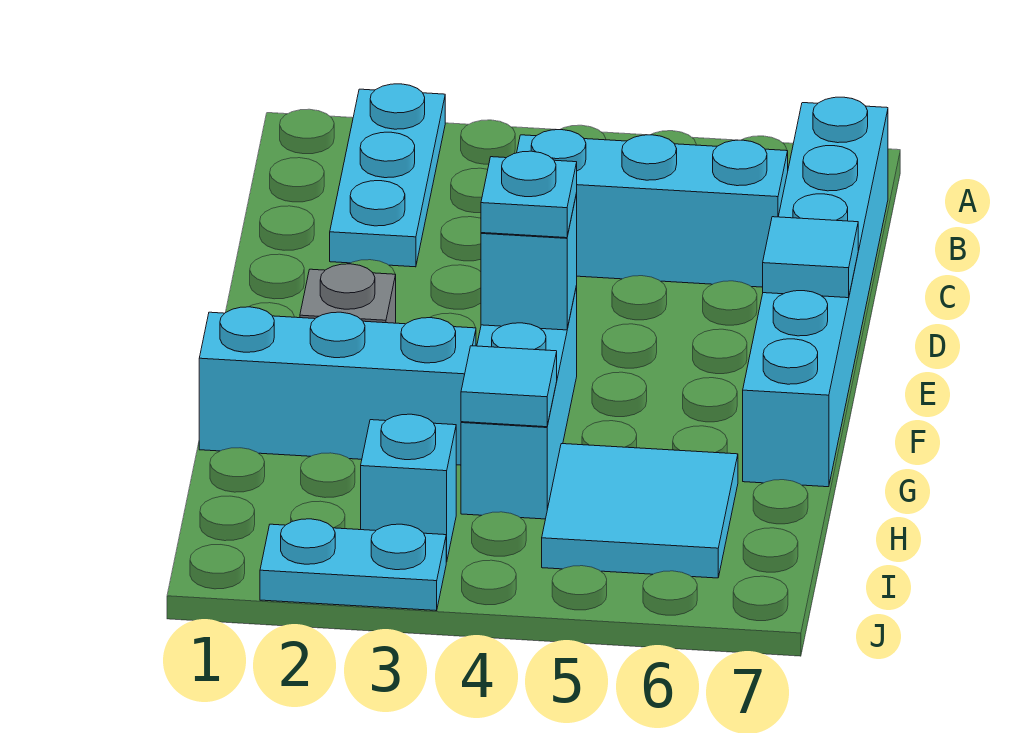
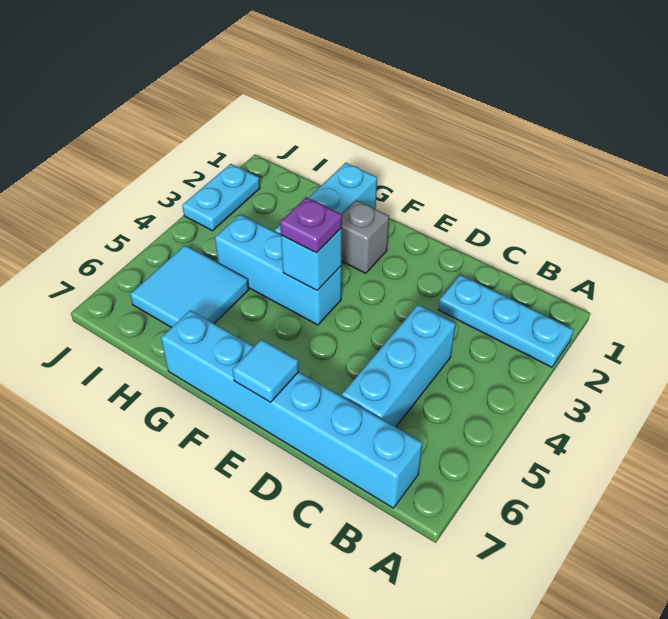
cyan plate F4 level 3 -> purple plate F4 level 3
cyan tile H4 level 2 -> none
cyan brick I3 level 1 -> none

